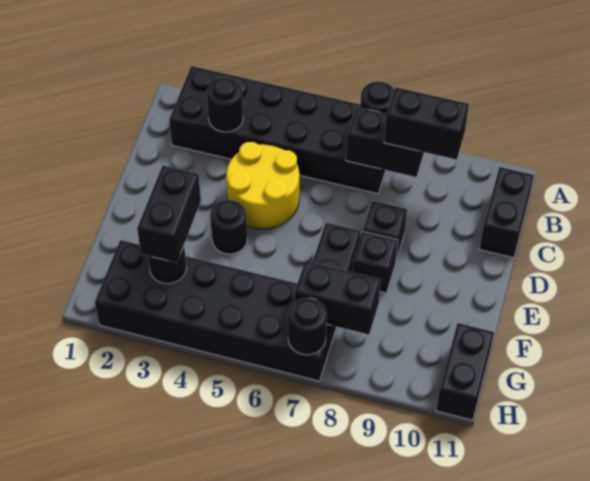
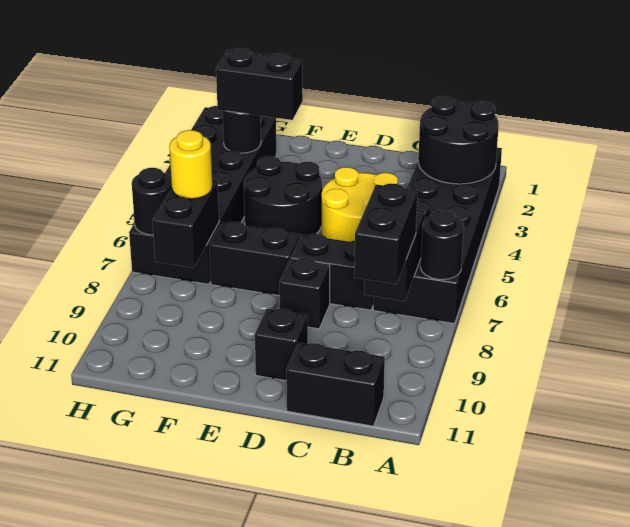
black round brick B3 level 2 -> black round brick A2:B3 level 2
black round brick E4 level 1 -> black round brick E4:F5 level 1
black brick E8 level 1 -> black brick D10 level 1
none -> yellow round brick G7 level 3
black brick G11:H11 level 1 -> black brick C7:D7 level 1

